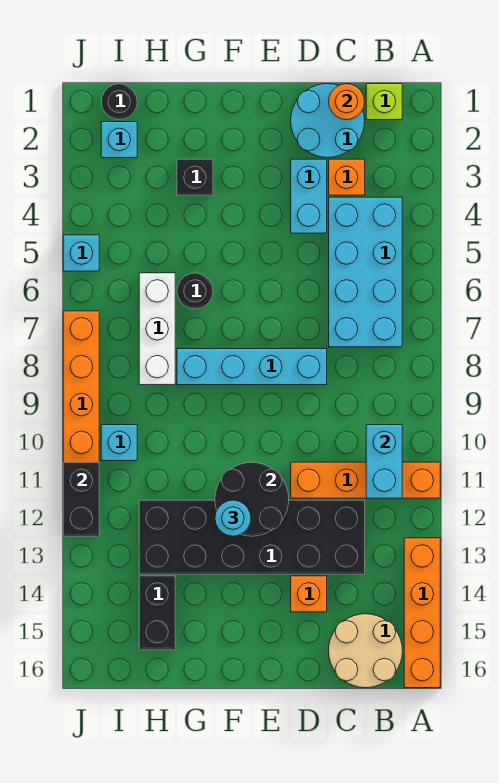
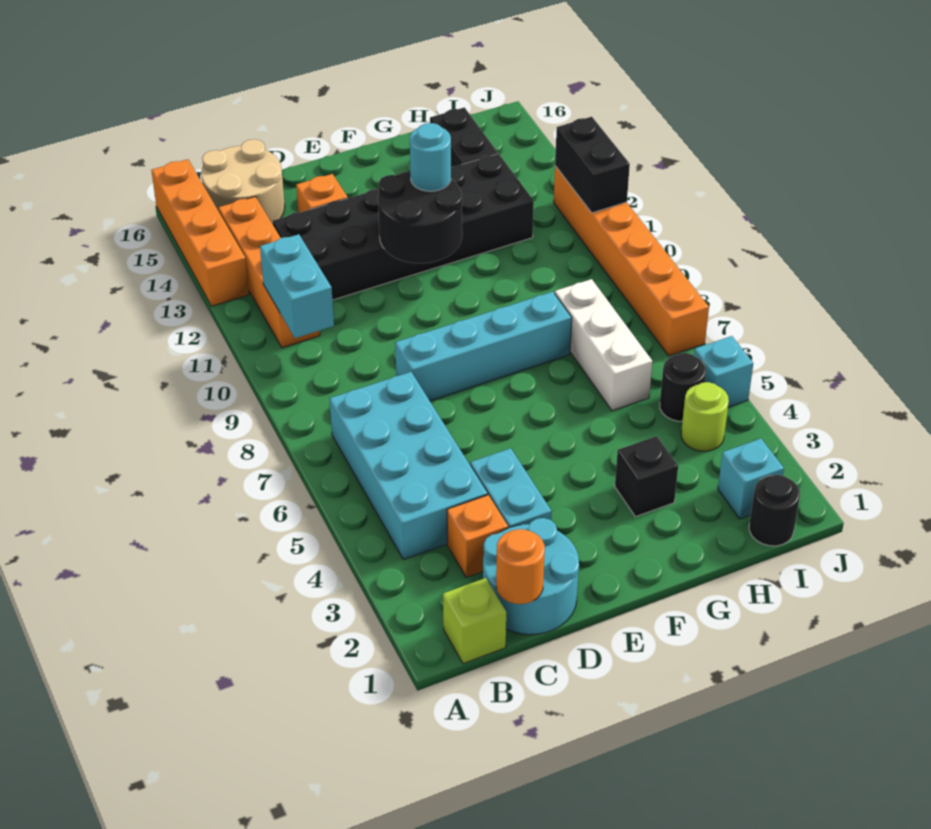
orange brick A11:D11 level 1 -> orange brick B11:B14 level 1
black round brick G6 level 1 -> black round brick I5 level 1
none -> lime round brick I4 level 1
cyan brick I10 level 1 -> none

